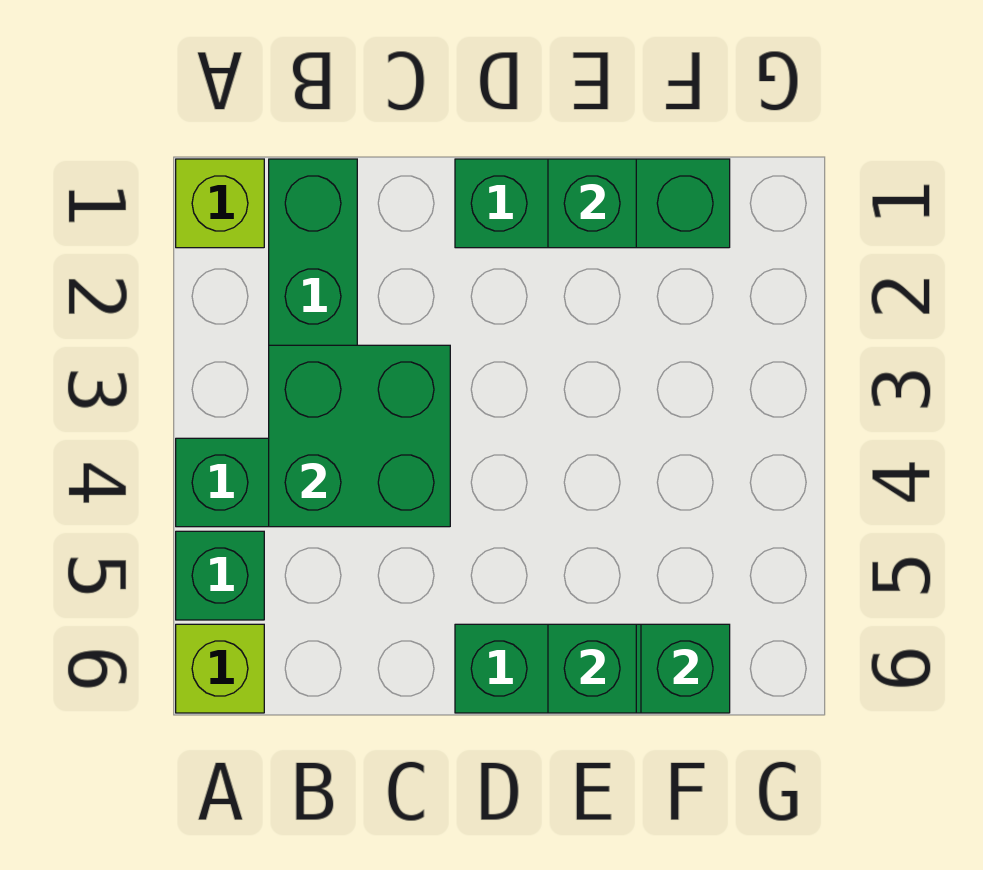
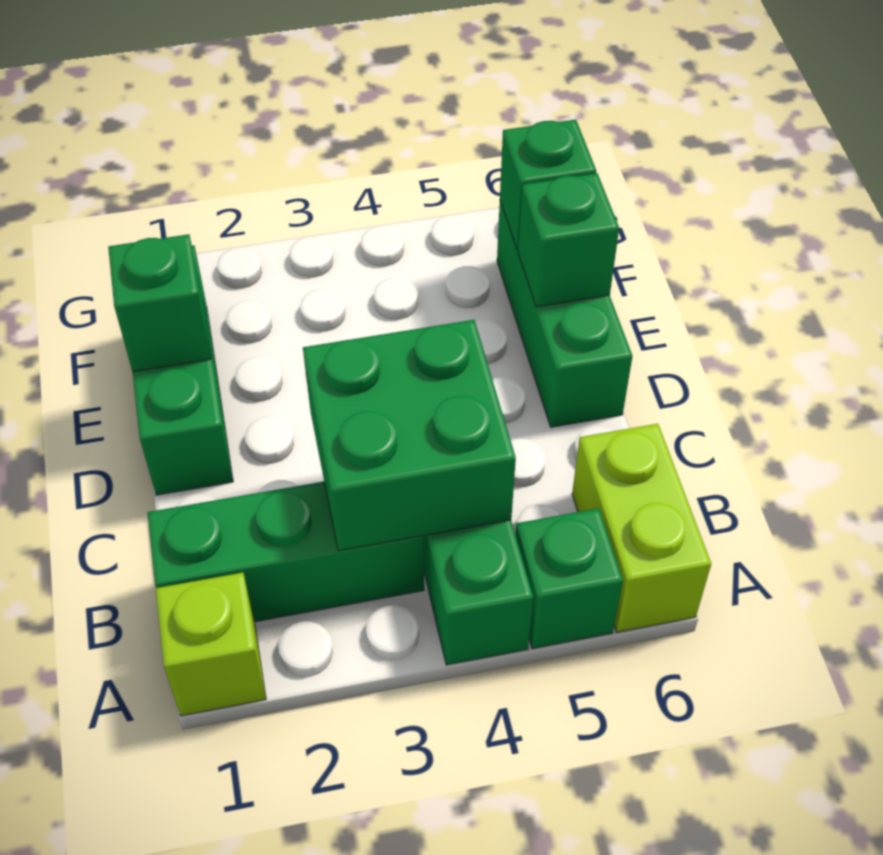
lime brick A6 level 1 -> lime brick A6:B6 level 1

